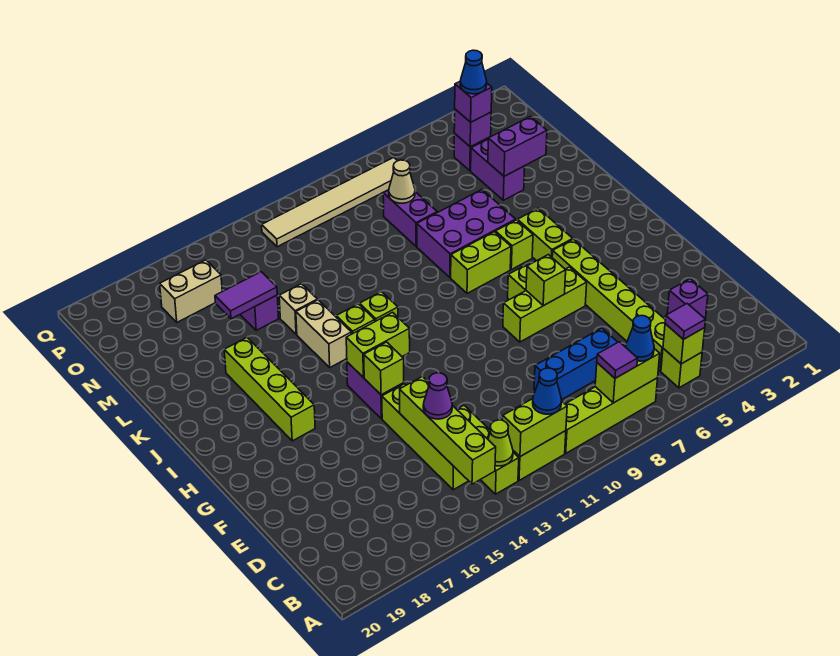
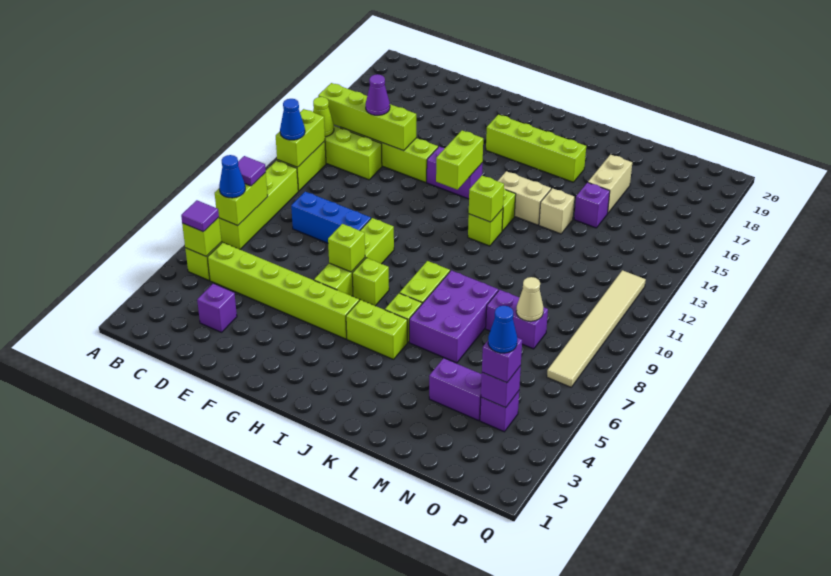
blue brick D7:D9 level 1 -> blue brick D9:F9 level 1
lime brick G6:G8 level 1 -> lime brick G6:G9 level 1
lime brick G14 level 2 -> lime brick J12 level 2
purple brick M3:M4 level 2 -> none
purple tile M15:M16 level 2 -> none
tan brick O16:O17 level 1 -> tan brick M16:M17 level 1

